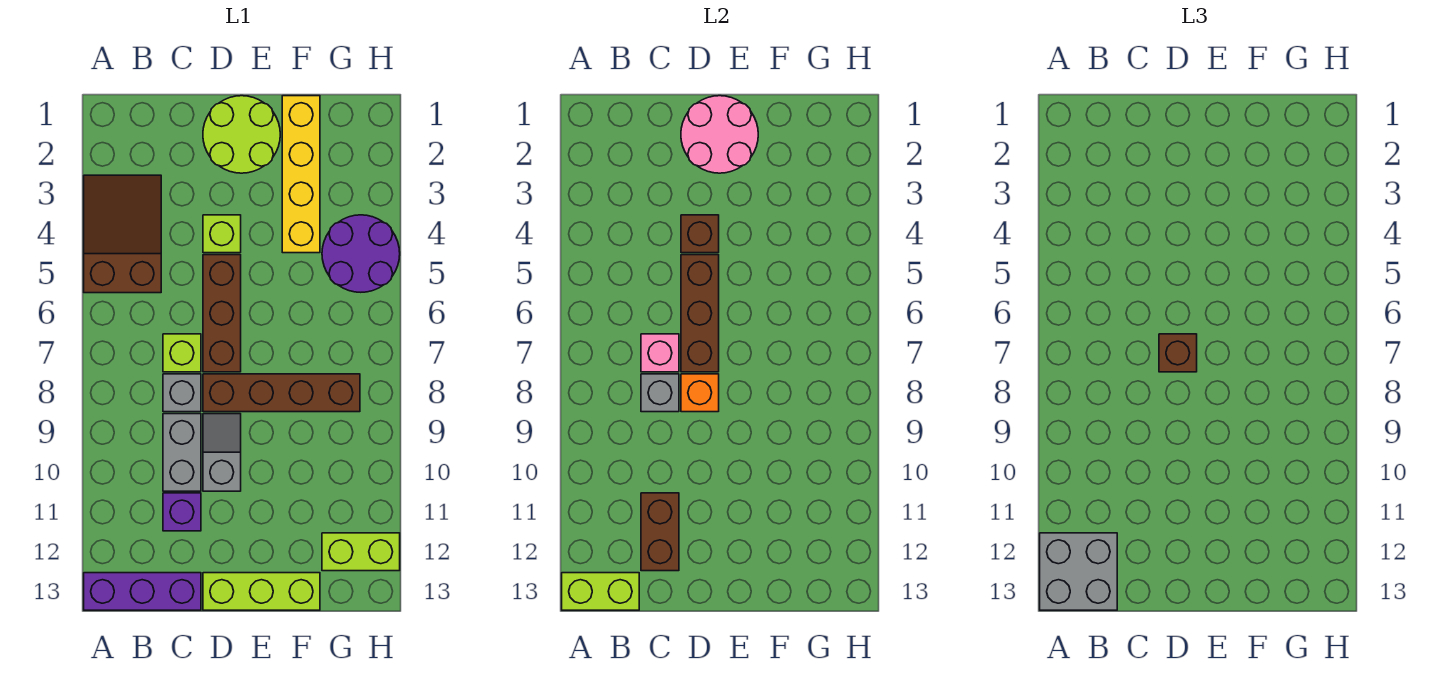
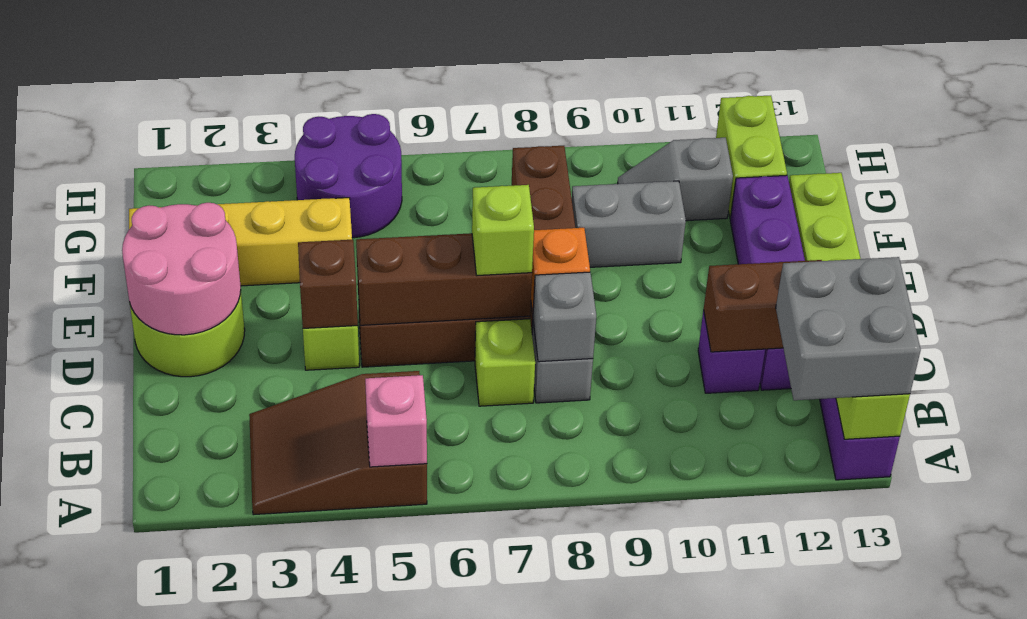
pink brick C7 level 2 -> pink brick A5 level 2
grey brick C9:C10 level 1 -> grey brick F9:F10 level 1
none -> purple brick C12:F12 level 1
brown brick D7 level 3 -> lime brick D7 level 3
grey slope D9:D10 level 1 top 10 -> grey slope G10:G11 level 1 top 11

